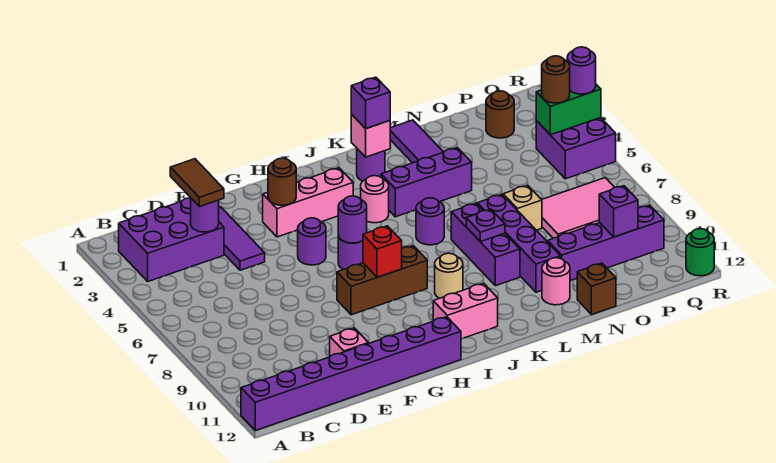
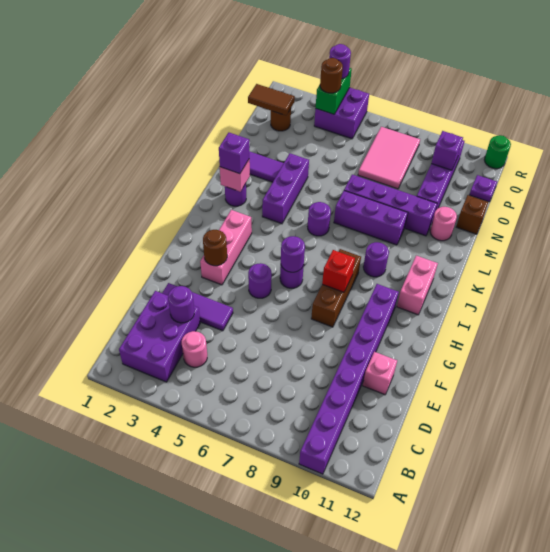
purple brick A12:H12 level 1 -> purple brick A10:H10 level 1
brown tile D2:D3 level 3 -> brown tile P1:P2 level 2
pink round brick J4 level 1 -> pink round brick C4 level 1
tan round brick J9 level 1 -> purple round brick J9 level 1
purple plate L8 level 2 -> purple plate P12 level 1
tan brick N7 level 1 -> none

